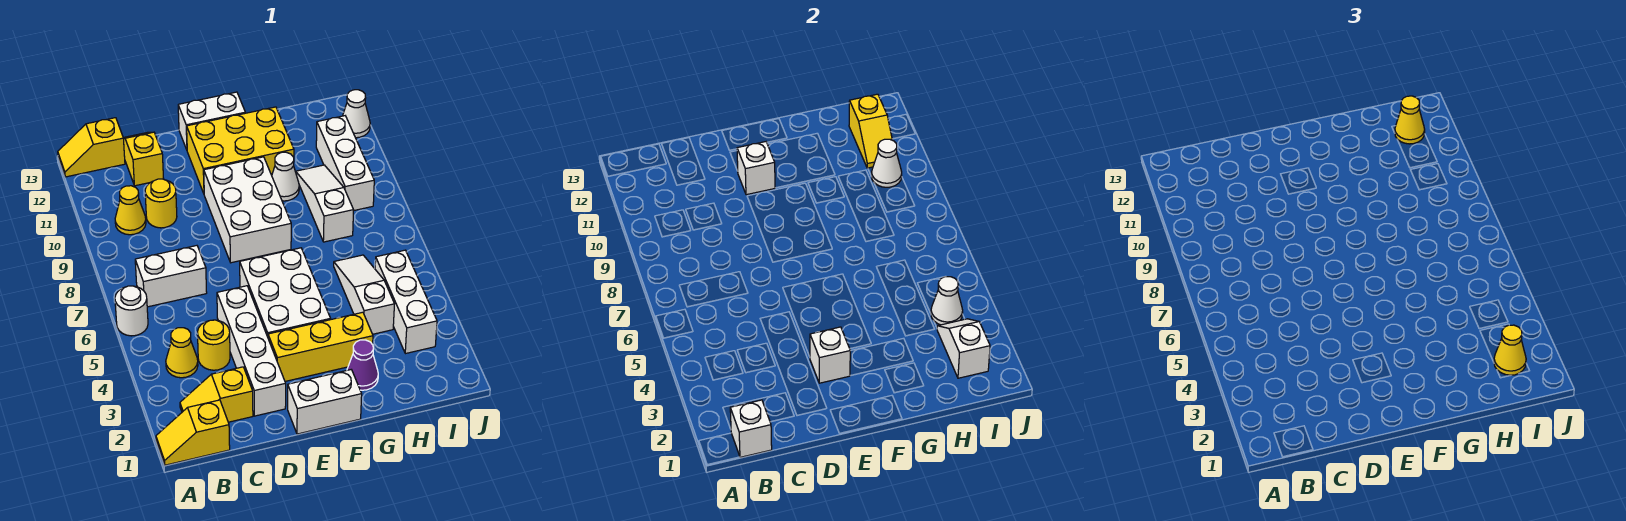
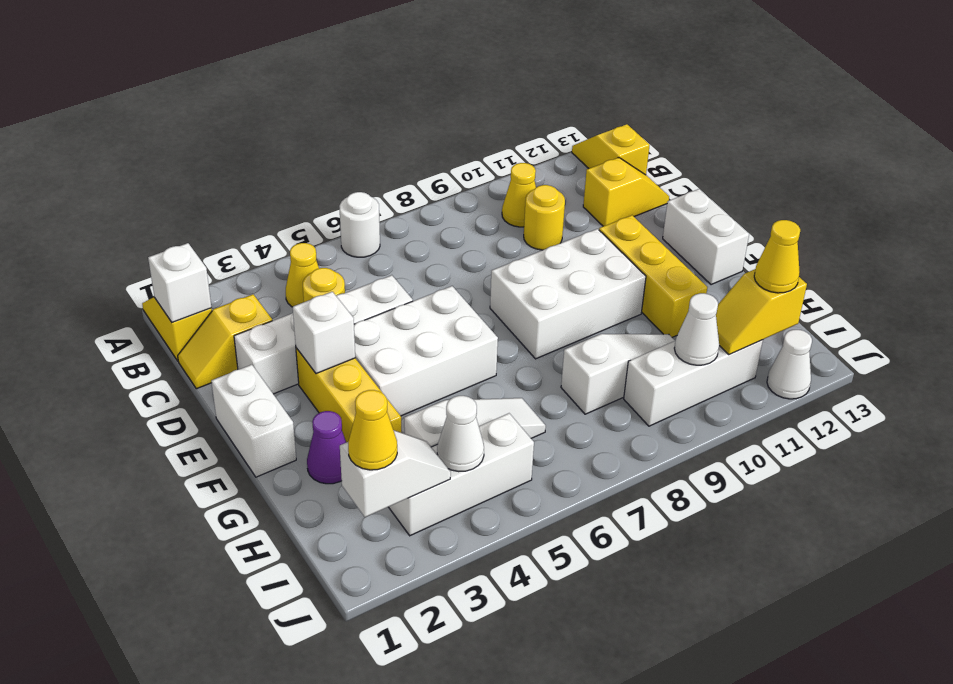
yellow slope B2:C2 level 1 top C -> yellow slope C1:C2 level 1 top 2
white brick B7:C7 level 1 -> none
yellow brick E11:G12 level 1 -> yellow brick E11:G11 level 1
white brick E11 level 2 -> none
white cone G10 level 1 -> none

